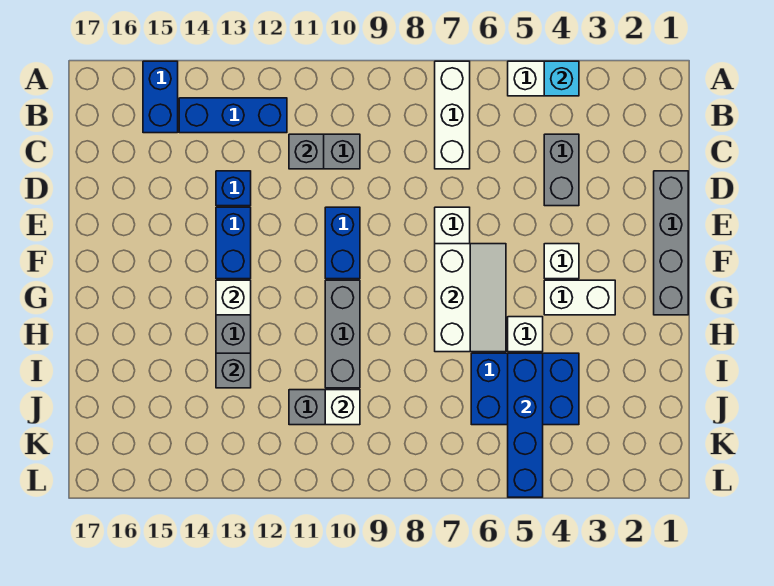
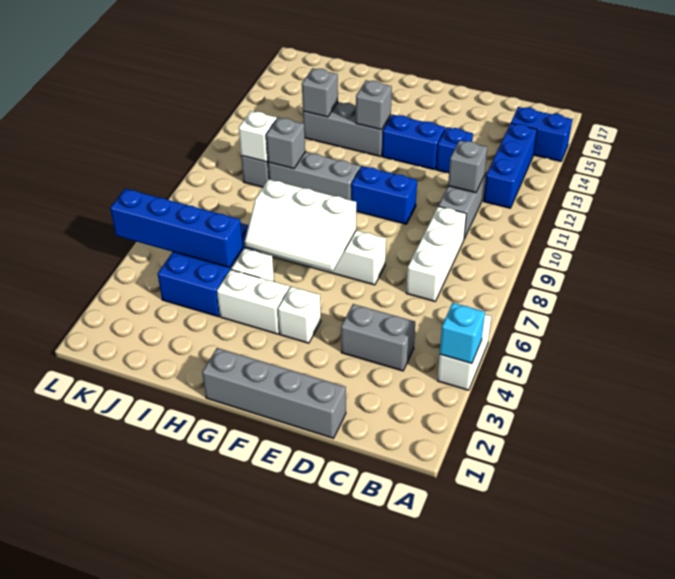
white brick A7:C7 level 1 -> white brick C7:C9 level 1
white brick G3:G4 level 1 -> white brick G4:H4 level 1
white brick G13 level 2 -> grey brick G13 level 2
none -> grey brick I10 level 2

